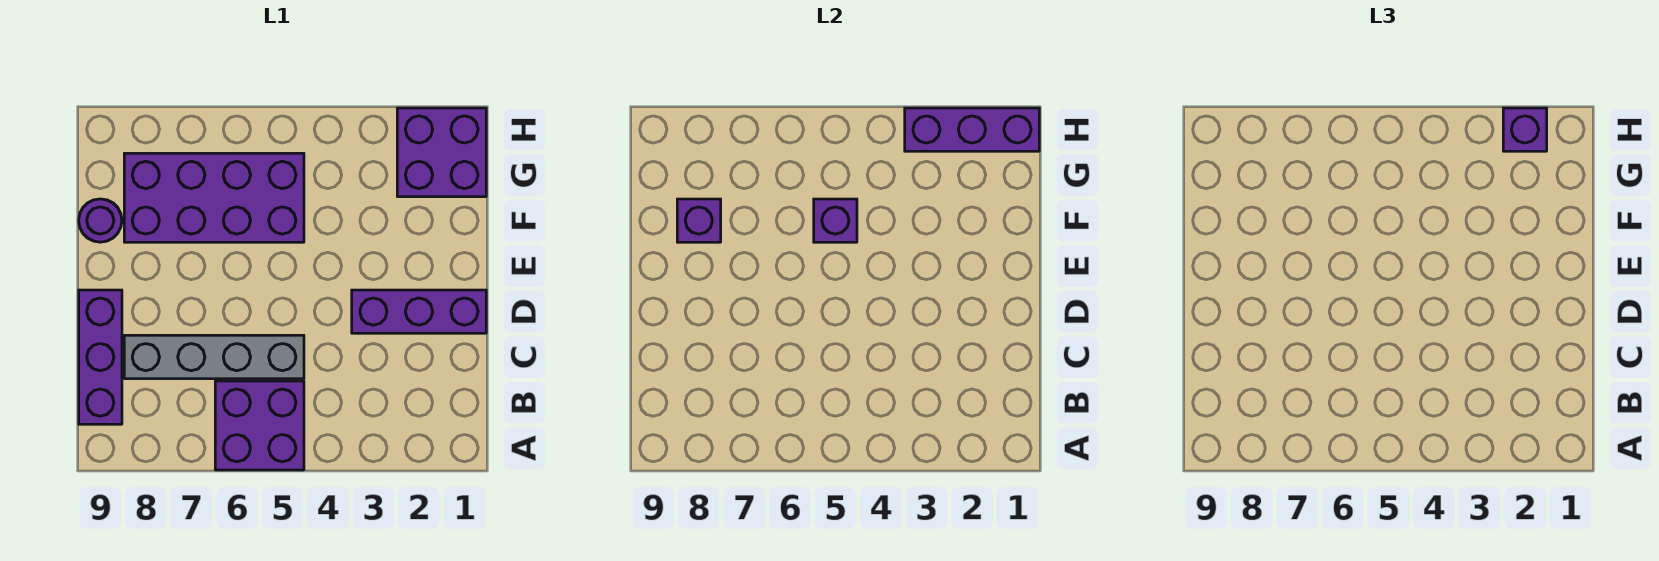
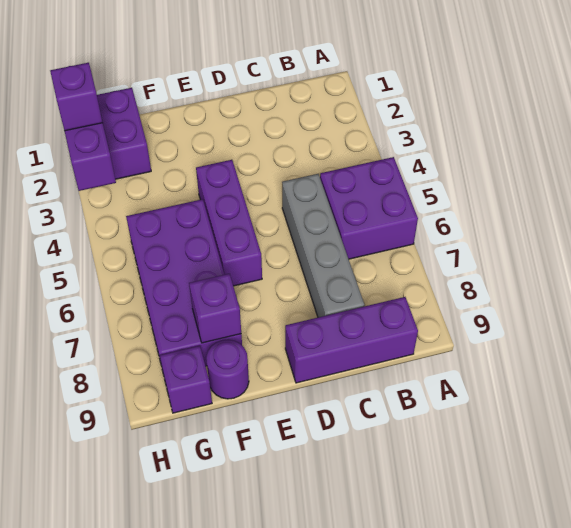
purple brick D1:D3 level 1 -> purple brick E4:E6 level 1
purple brick F5 level 2 -> purple brick G9 level 1

